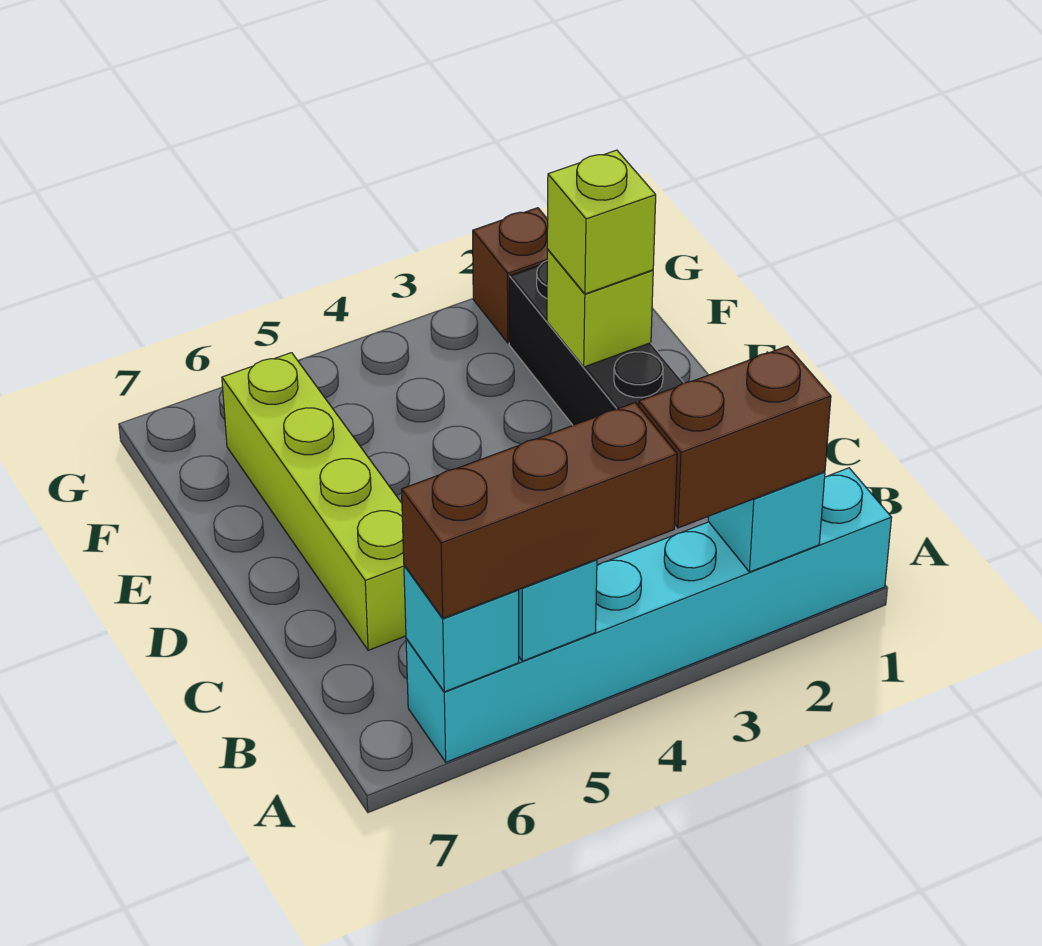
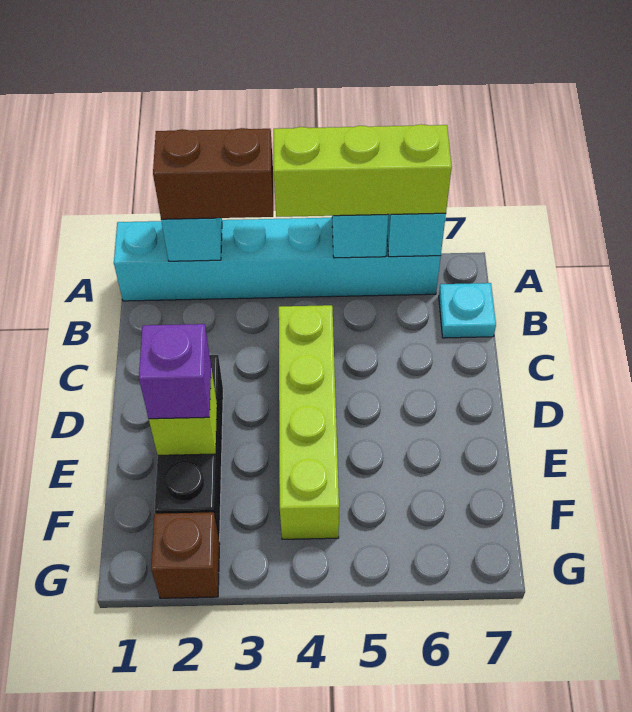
brown brick A4:A6 level 3 -> lime brick A4:A6 level 3
none -> cyan plate B7 level 1
lime brick C6:F6 level 1 -> lime brick C4:F4 level 1
lime brick E2 level 3 -> purple brick E2 level 3

